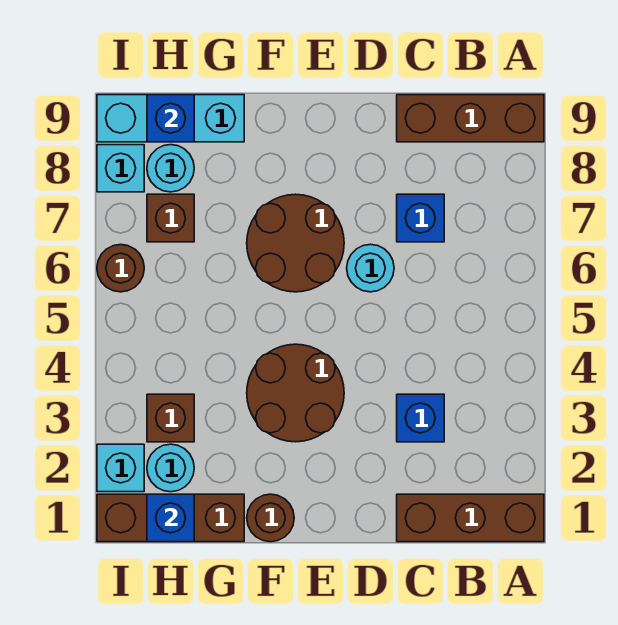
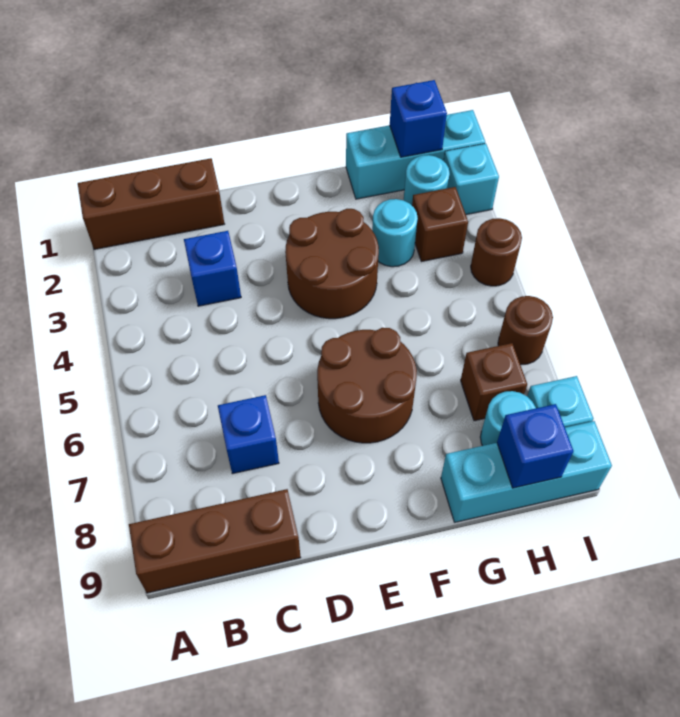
cyan round brick D6 level 1 -> cyan round brick G3 level 1
brown round brick F1 level 1 -> brown round brick I4 level 1
brown brick G1:I1 level 1 -> cyan brick G1:I1 level 1

